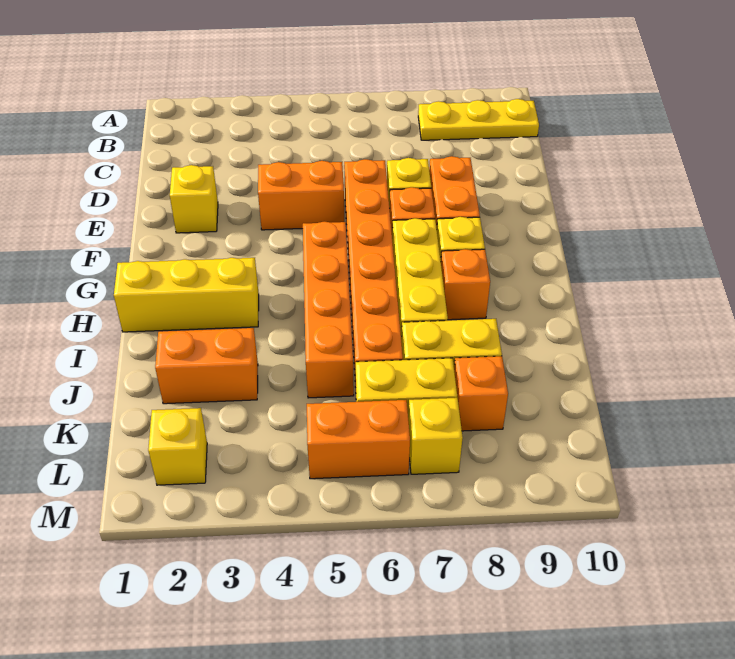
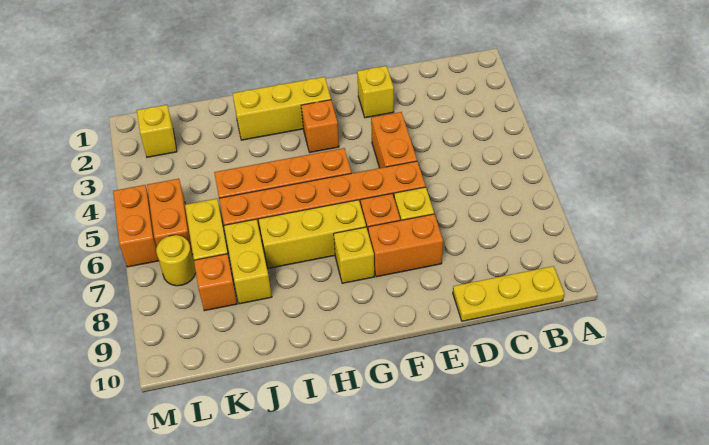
yellow plate B8:B10 level 1 -> yellow plate B10:D10 level 1
yellow brick H1:H3 level 1 -> yellow brick G2:I2 level 1
orange brick H8 level 1 -> orange brick G3 level 1
orange brick J2:J3 level 1 -> orange brick M5:M6 level 1
yellow brick L7 level 1 -> yellow round brick L7 level 1

